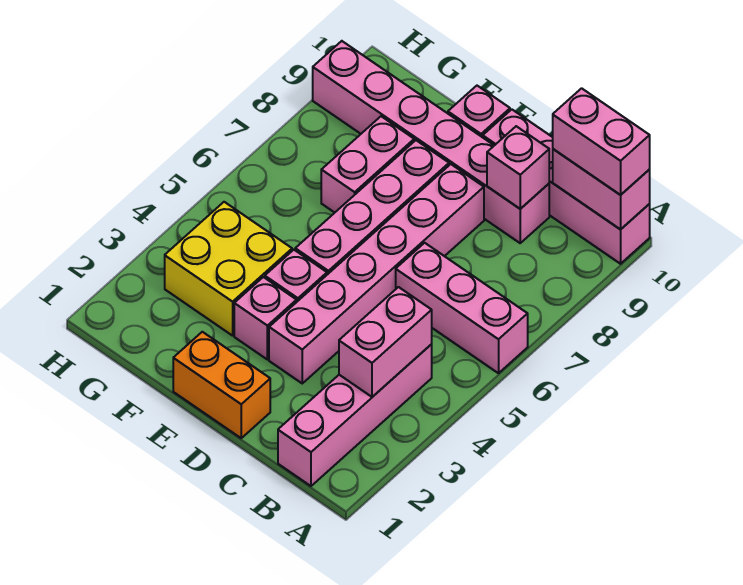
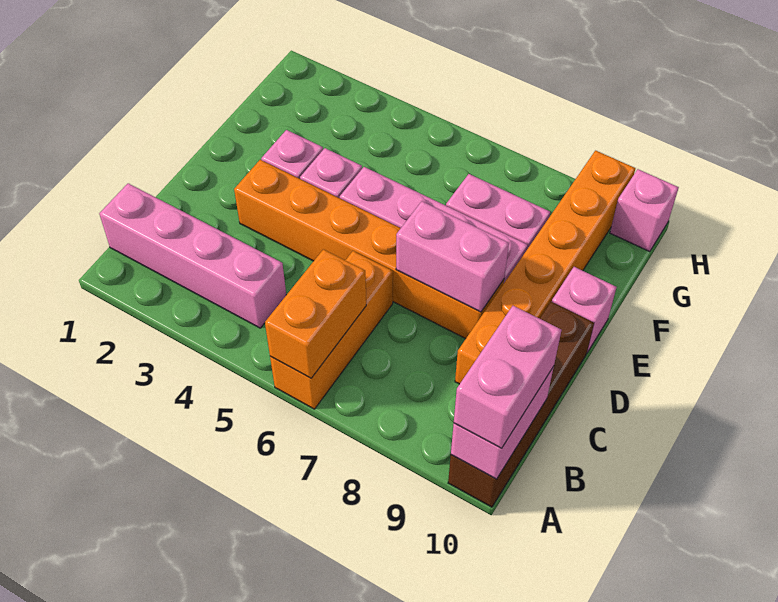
pink brick A6:C6 level 1 -> orange brick A6:C6 level 1
pink brick A10:D10 level 1 -> brown brick A10:D10 level 1
pink brick B3:B4 level 2 -> pink brick D7:D8 level 2
pink brick C9:H9 level 1 -> orange brick C9:H9 level 1
pink brick C9 level 2 -> pink brick H10 level 1
orange brick D1:E1 level 1 -> orange brick A6:B6 level 2
pink brick D3:D8 level 1 -> orange brick D3:D8 level 1
yellow brick F3:G4 level 1 -> none

